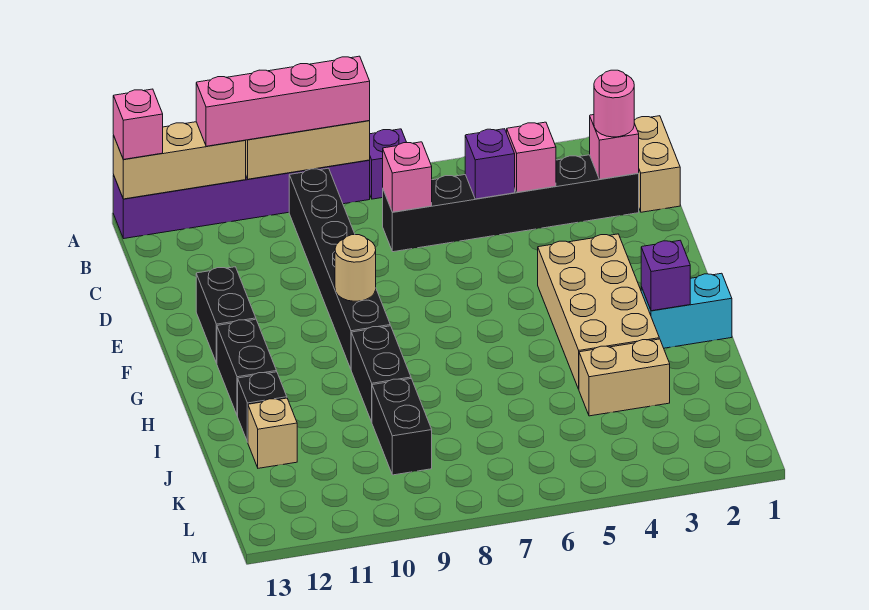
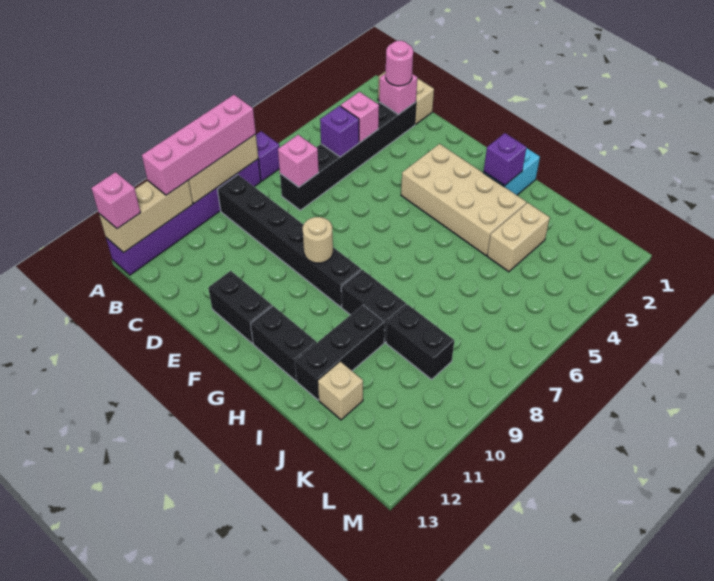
black brick I12 level 1 -> black brick I10:I12 level 1

